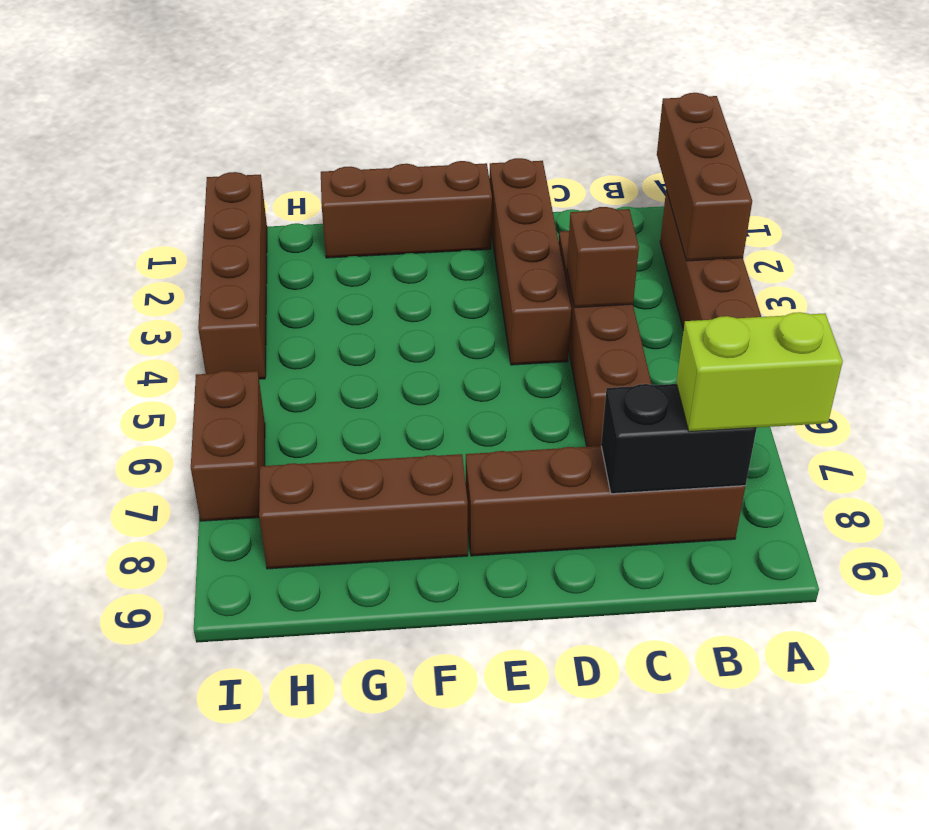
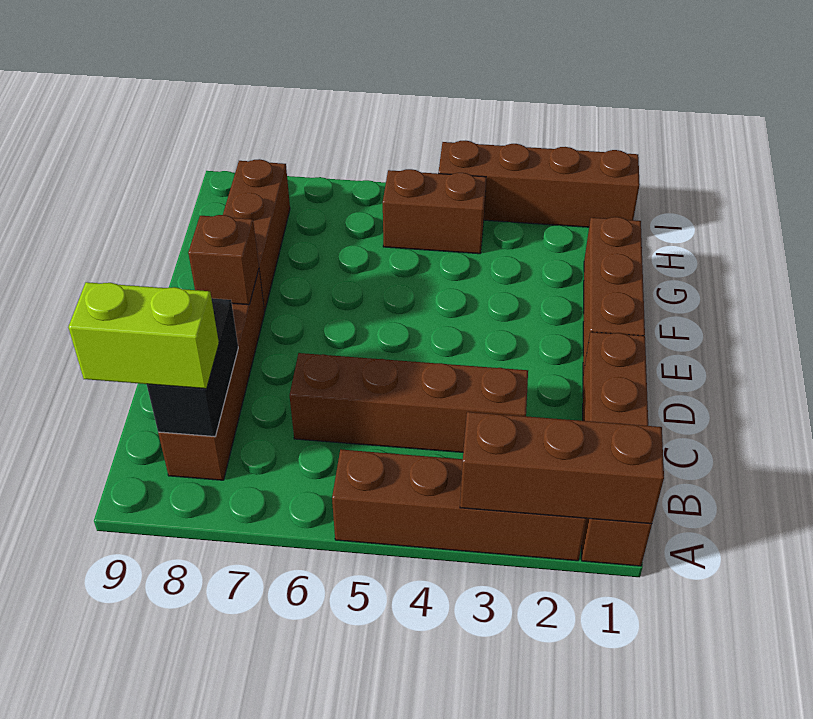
lime brick A8:B8 level 3 -> lime brick B8:B9 level 3
brown brick C4 level 2 -> brown brick E8 level 2
brown brick D1:D4 level 1 -> brown brick A1:D1 level 1
brown brick I6:I7 level 1 -> brown brick H4:H5 level 1

